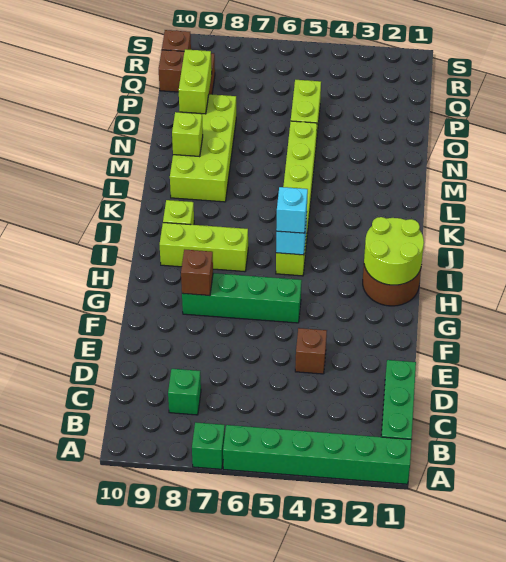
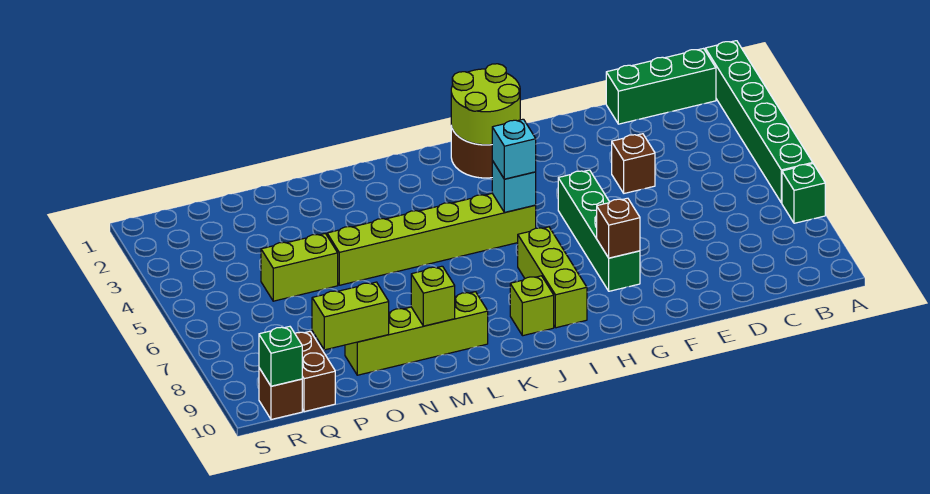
green brick C8 level 1 -> green brick R10 level 2
lime brick L8:O9 level 1 -> lime brick L9:O9 level 1

